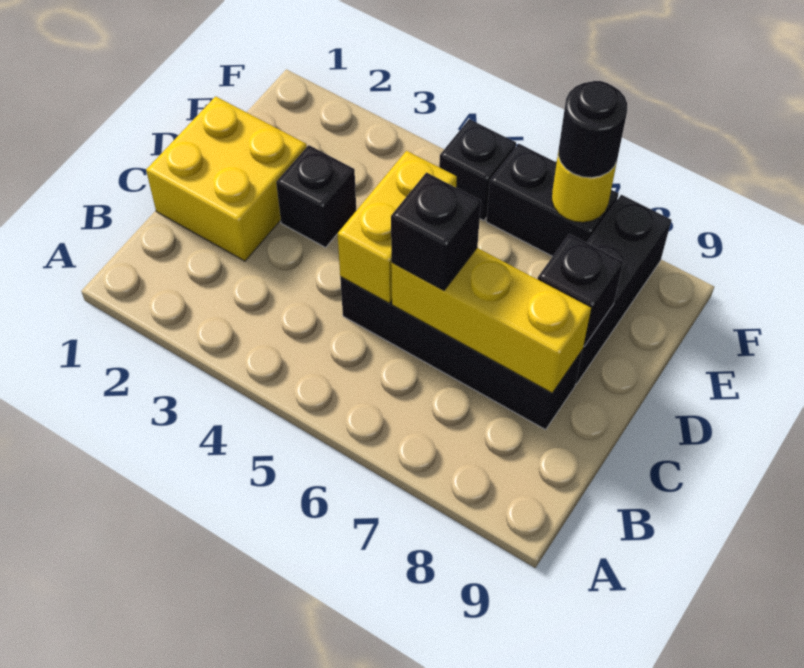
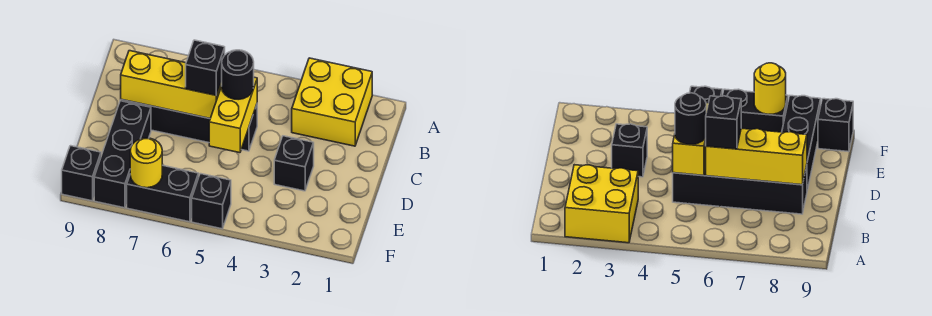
yellow brick C1:D2 level 1 -> yellow brick A2:B3 level 1
black brick D8 level 2 -> black brick F9 level 1
black round brick F7 level 3 -> black round brick C5 level 3

